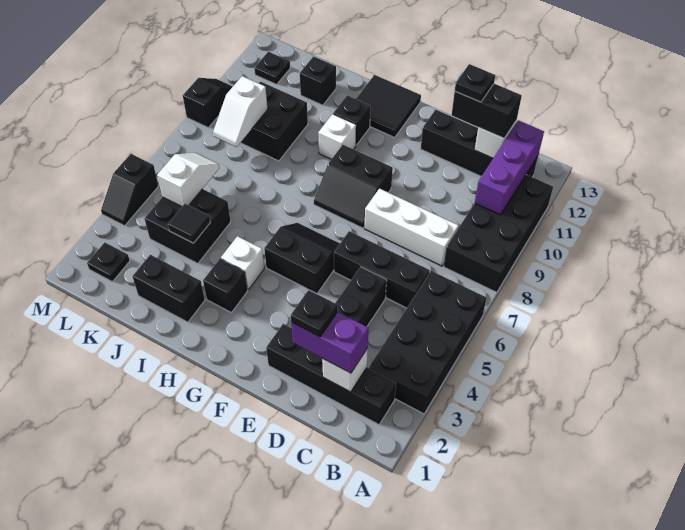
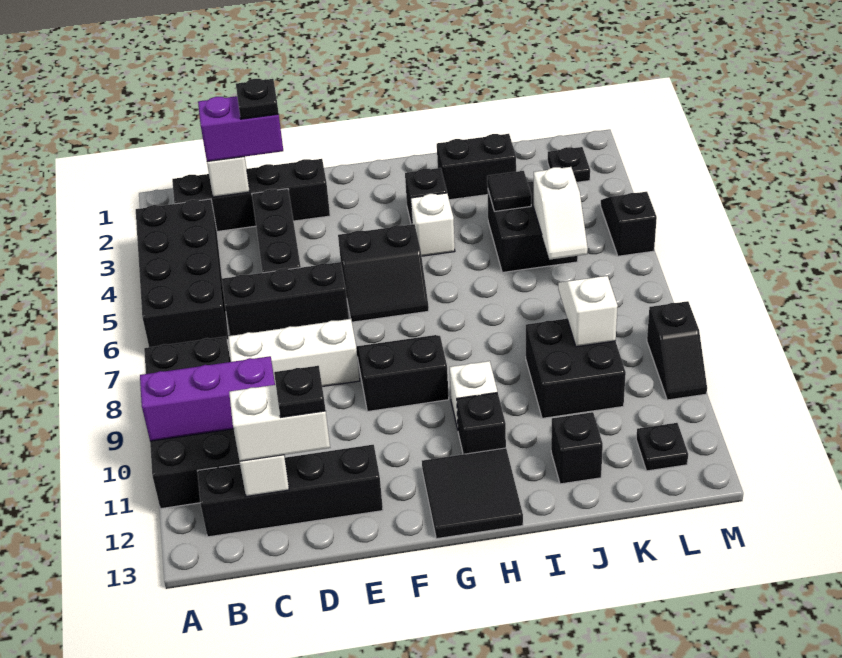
purple brick B10:B12 level 2 -> purple brick A10:C10 level 2
black brick C12:D12 level 3 -> white brick C12:D12 level 3

